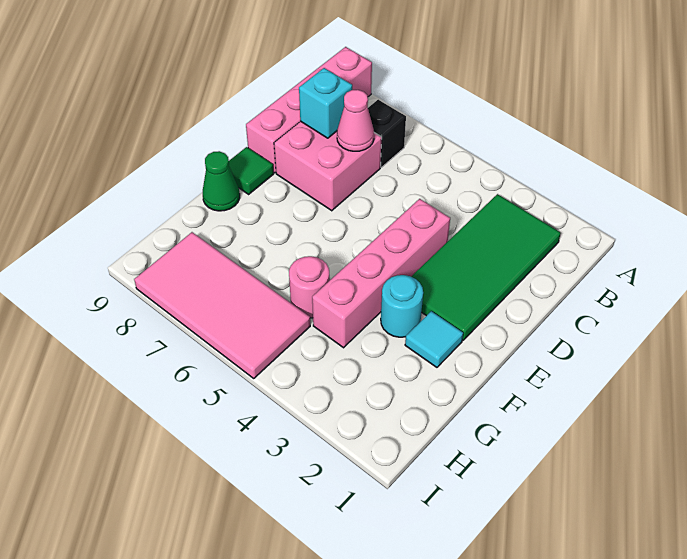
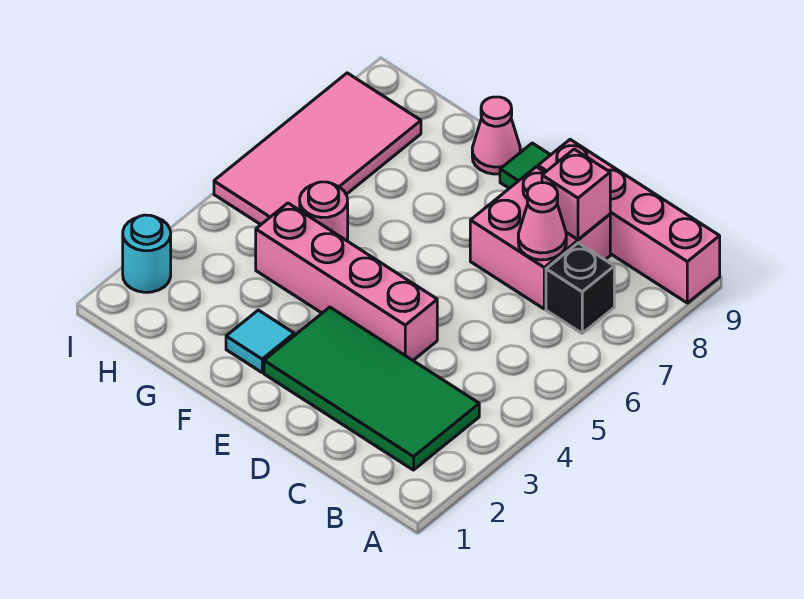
cyan brick C8 level 2 -> pink brick C8 level 2
cyan round brick F3 level 1 -> cyan round brick I2 level 1
green cone F9 level 1 -> pink cone F9 level 1

